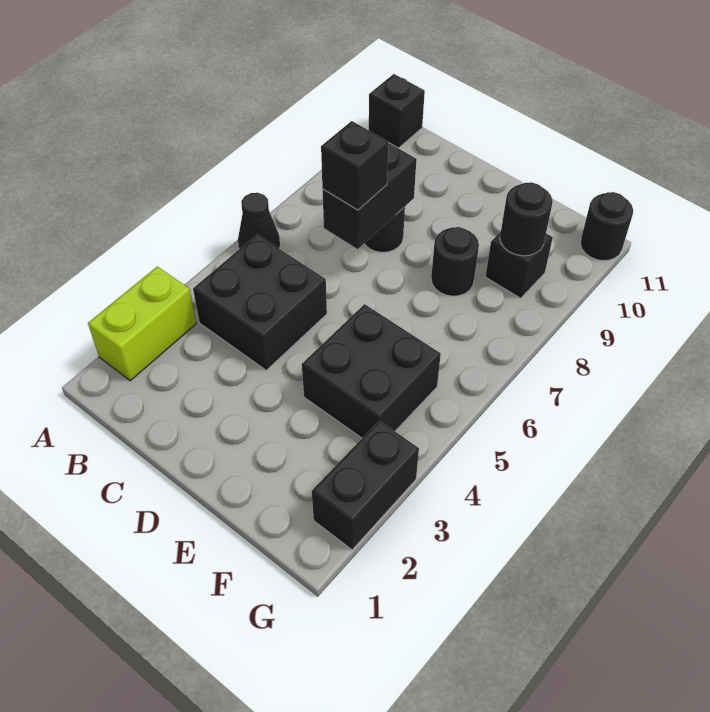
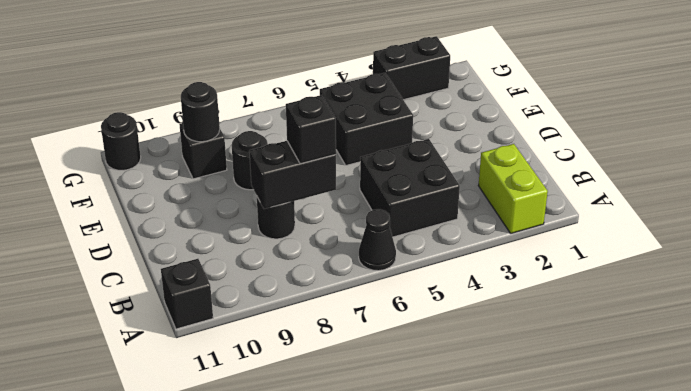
lime brick A2:A3 level 1 -> lime brick A2:B2 level 1

